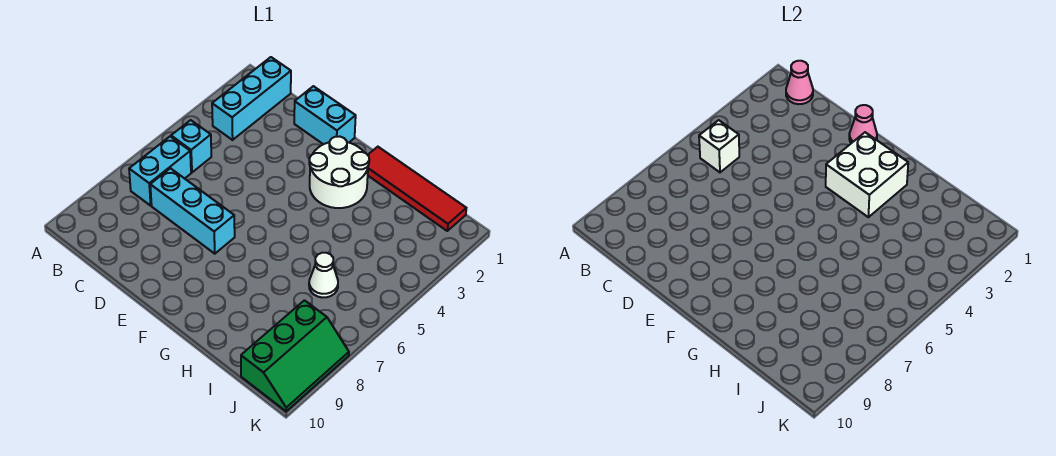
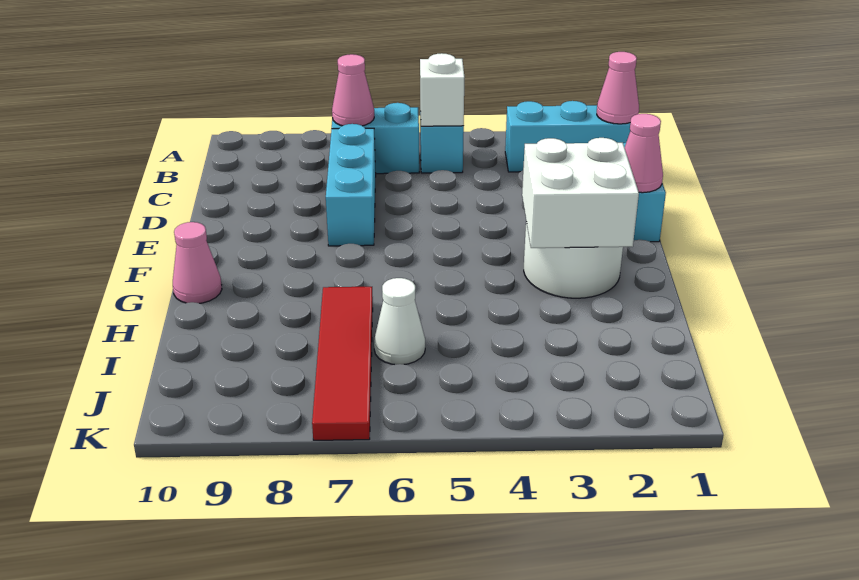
none -> pink cone B7 level 2
red tile G1:J1 level 1 -> red tile H7:K7 level 1
none -> pink cone G10 level 1
green slope J8:K10 level 1 top J -> none

